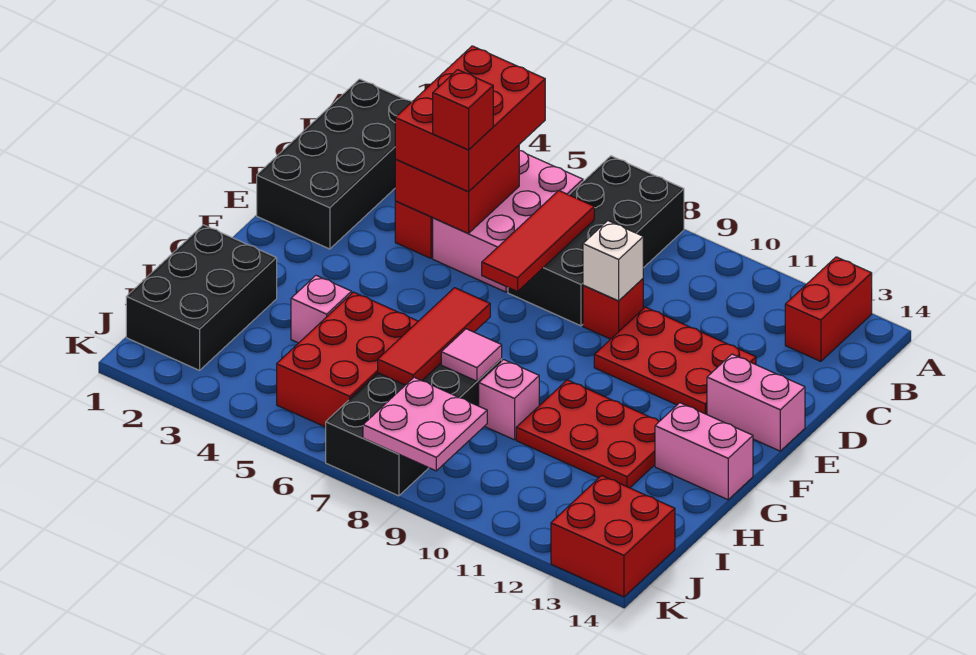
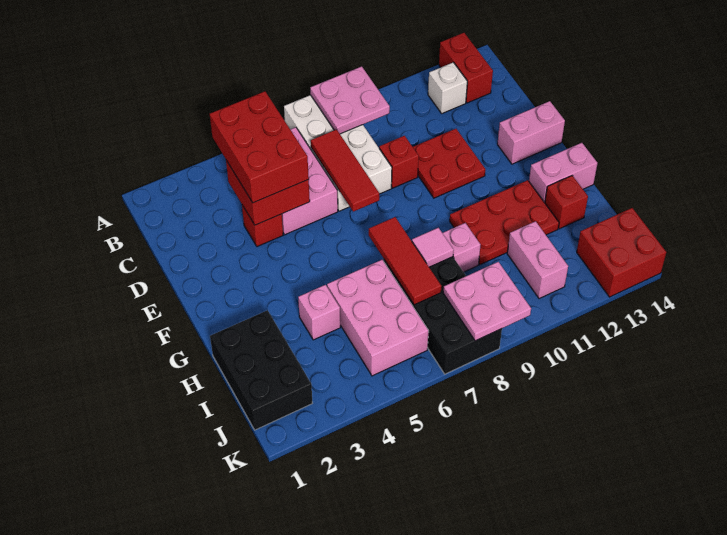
black brick A7:D8 level 1 -> white brick A7:D8 level 1
none -> pink plate A8:B9 level 2
black brick B1:E2 level 1 -> none
red brick D5 level 4 -> red brick H13 level 1
white brick D9 level 2 -> white brick B12 level 1
red plate D10:E12 level 1 -> red plate D10:E11 level 1
red brick H5:J6 level 1 -> pink brick H5:J6 level 1
none -> pink brick I11:J11 level 1

